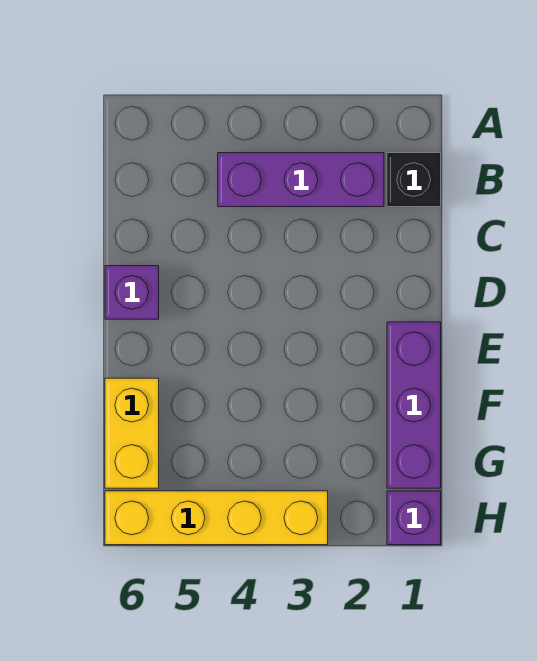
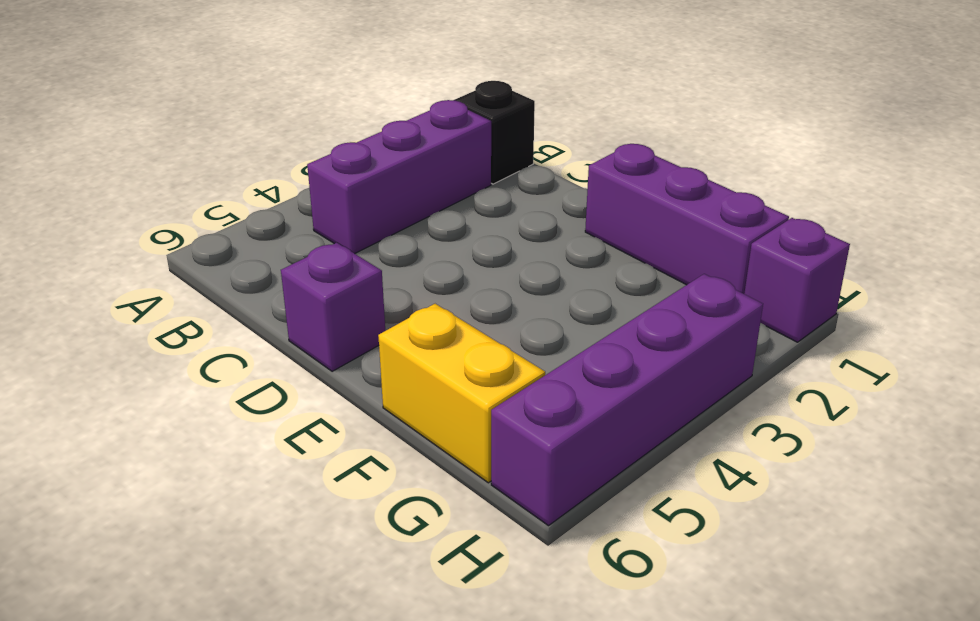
yellow brick H3:H6 level 1 -> purple brick H3:H6 level 1

